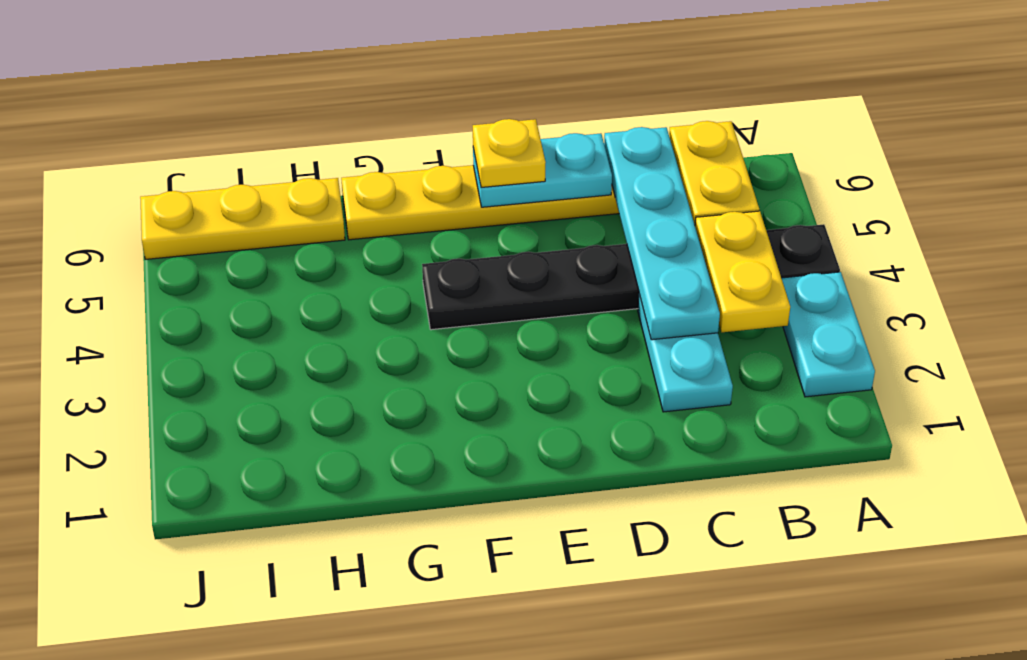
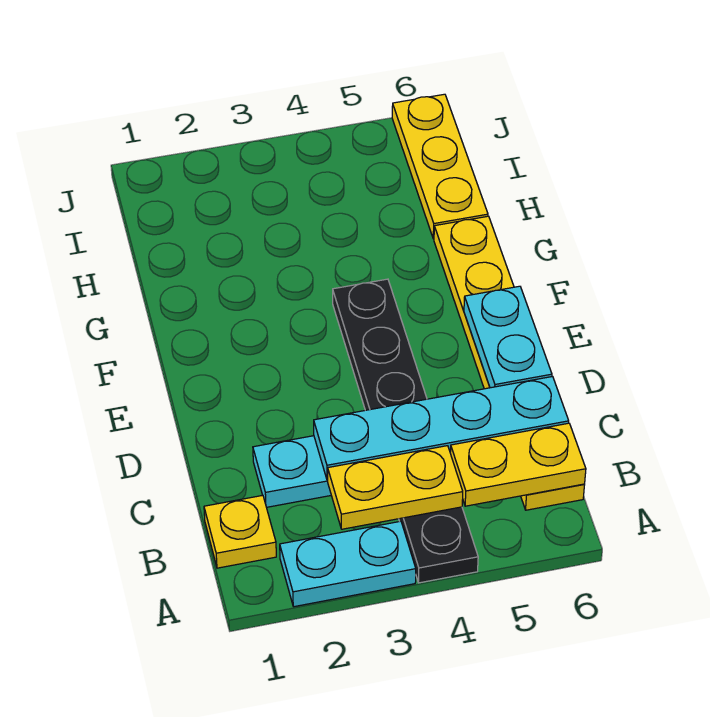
yellow plate E6 level 3 -> yellow plate B1 level 1

